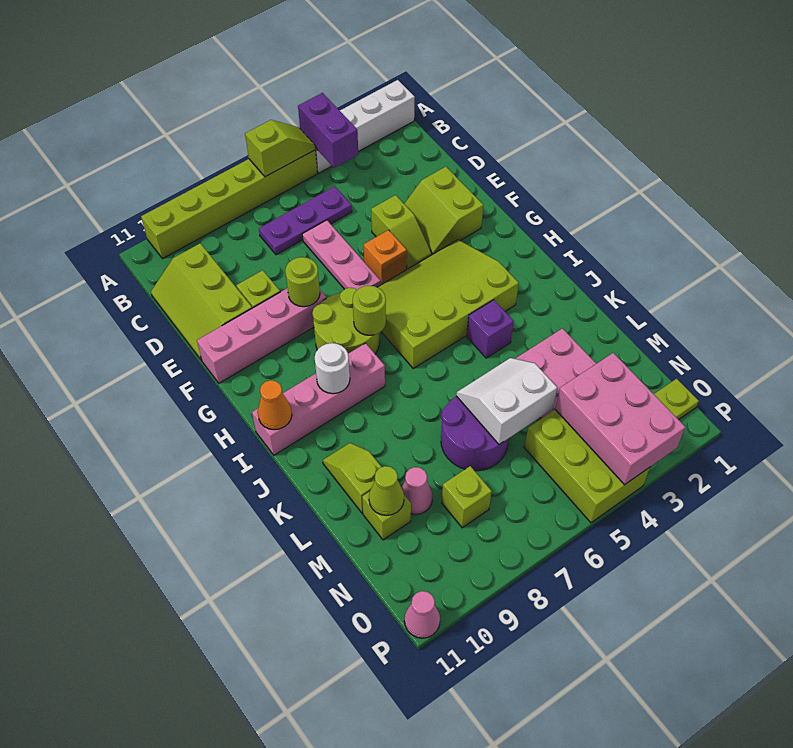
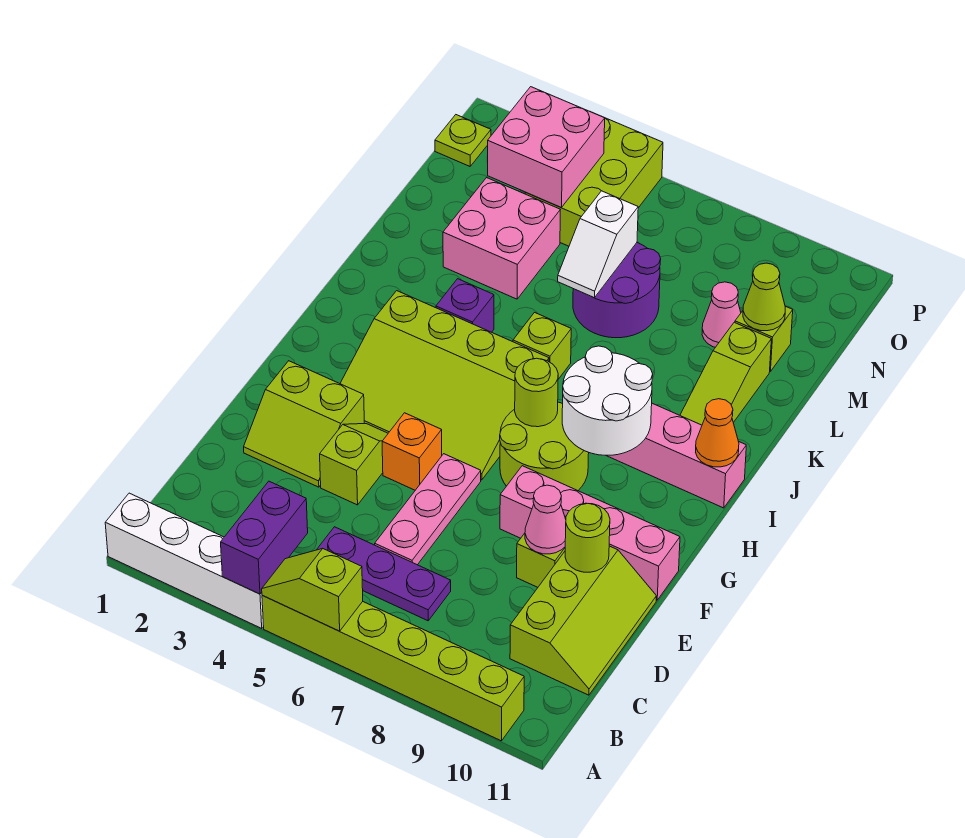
lime slope E2:F3 level 1 top 2 -> lime slope E2:F3 level 1 top F
lime round brick F8 level 2 -> lime round brick E10 level 2
white round brick I9 level 2 -> white round brick H8:I9 level 2
lime slope K10:L10 level 1 top L -> lime slope J10:L10 level 1 top L
white slope L5:M6 level 2 top M -> white slope L6:M6 level 2 top M
pink brick N3:P4 level 2 -> pink brick N3:O4 level 2
lime brick N8 level 1 -> lime brick J6 level 1
pink cone P11 level 1 -> pink cone E9 level 2

